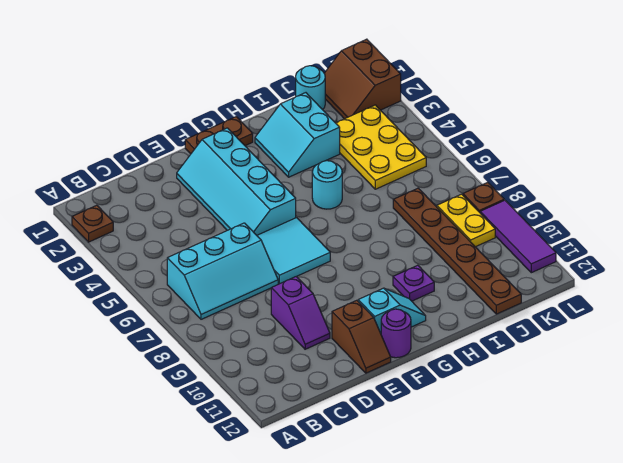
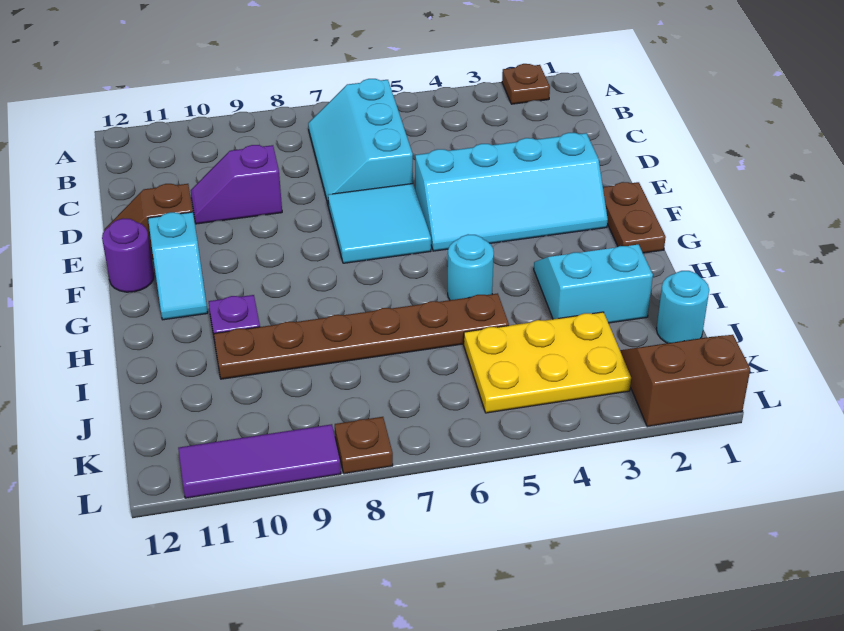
cyan slope E2:F5 level 1 top F -> cyan slope E2:F5 level 1 top E
brown plate J7:J12 level 1 -> brown plate I5:I10 level 1
yellow plate K8:K9 level 1 -> none

